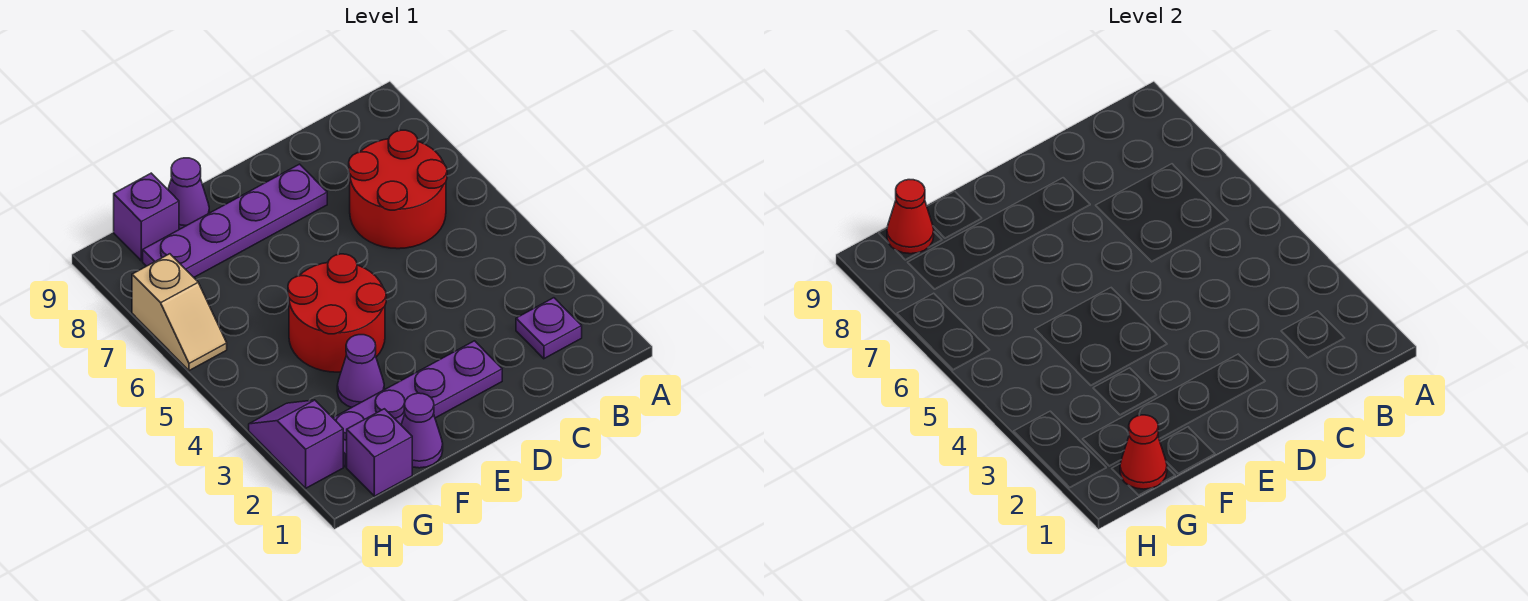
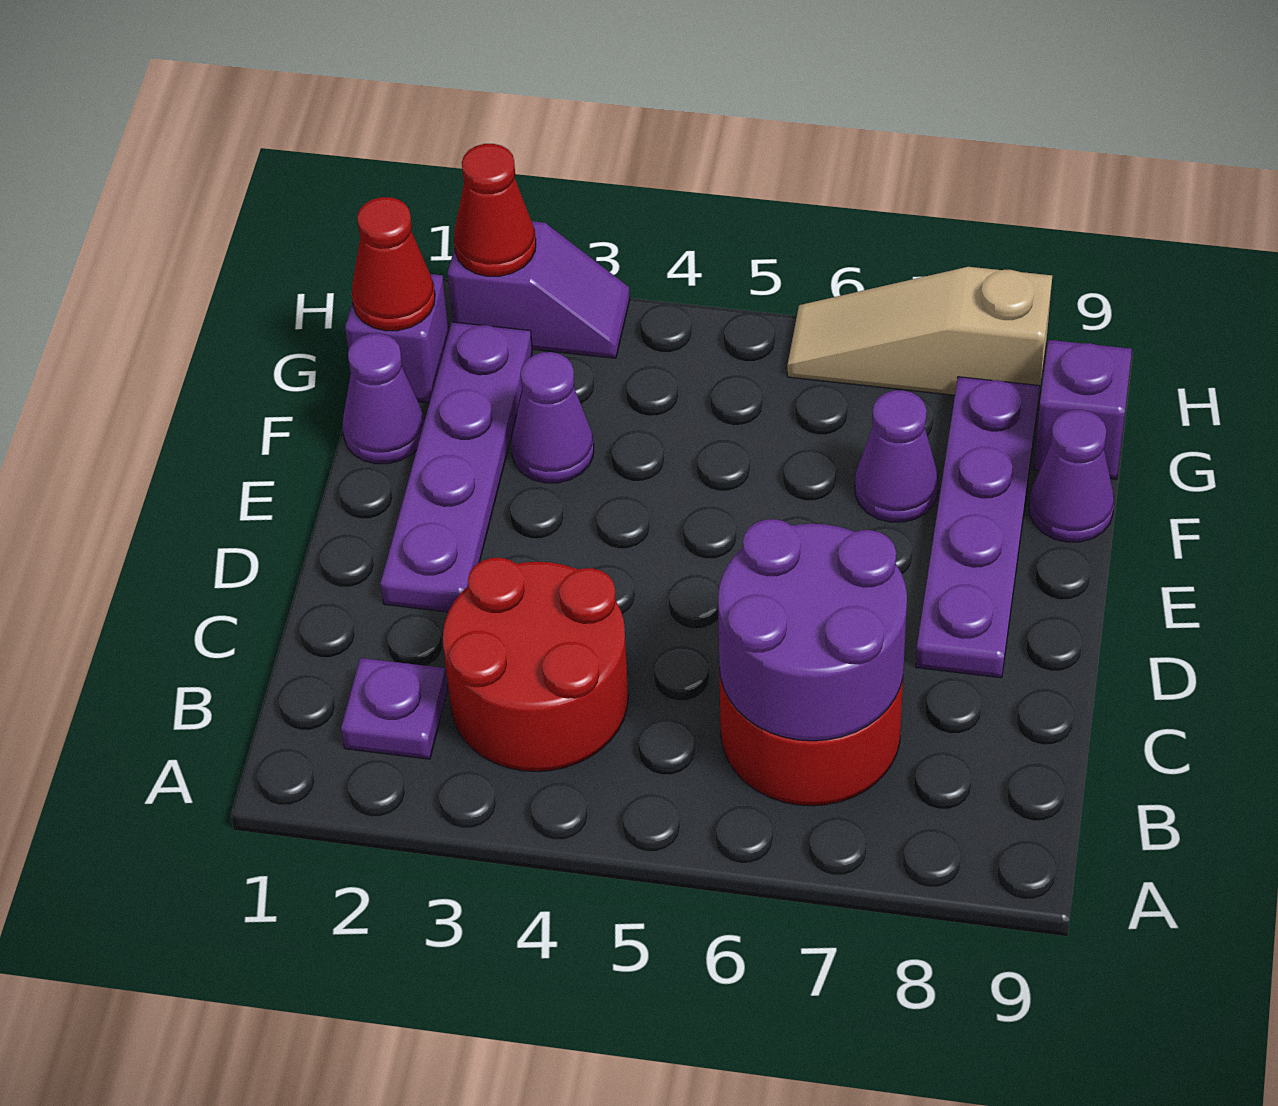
none -> purple round brick B6:C7 level 2
red round brick E4:F5 level 1 -> red round brick B3:C4 level 1
none -> purple cone F7 level 1
red cone G9 level 2 -> red cone H2 level 2
tan slope H6:H7 level 1 top 7 -> tan slope H6:H8 level 1 top 8

